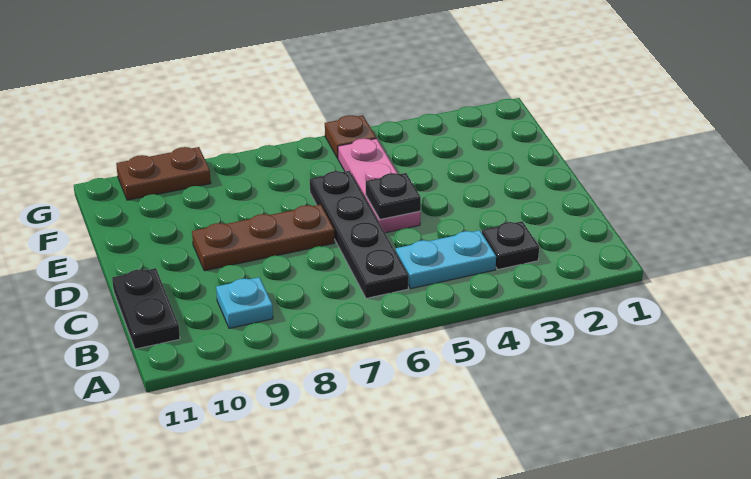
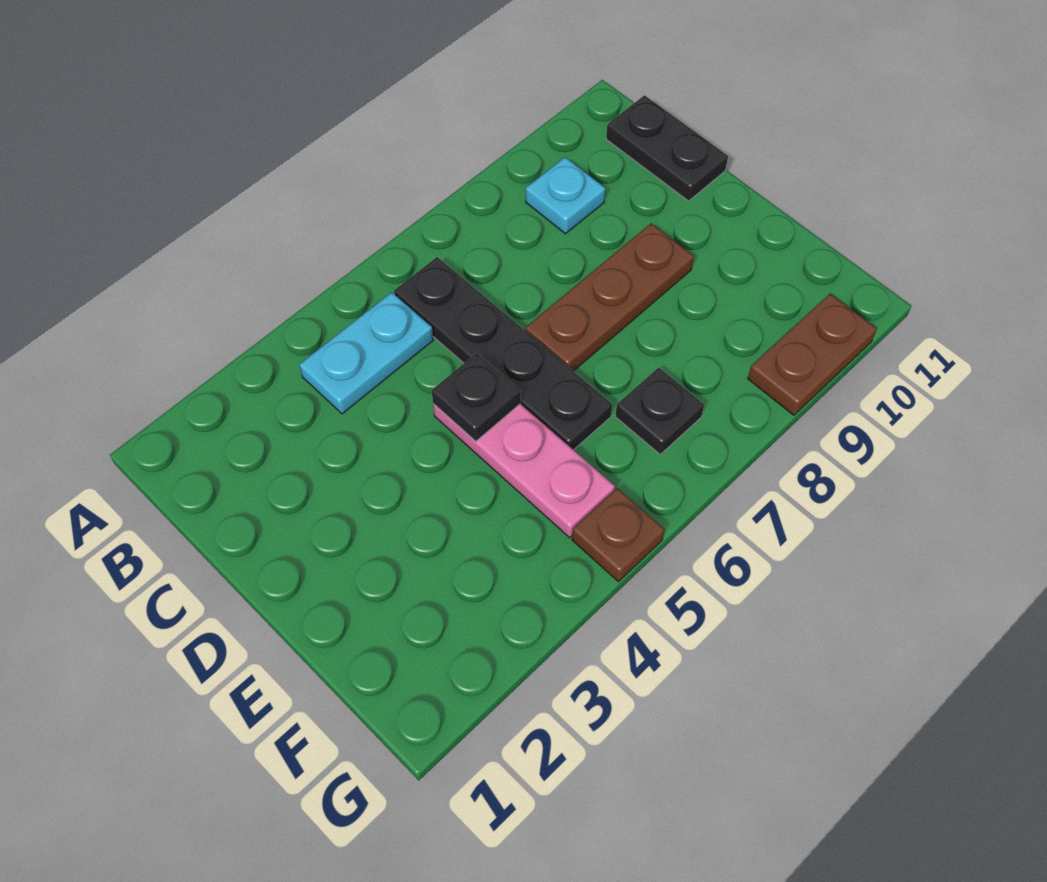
black plate B3 level 1 -> black plate F7 level 1

